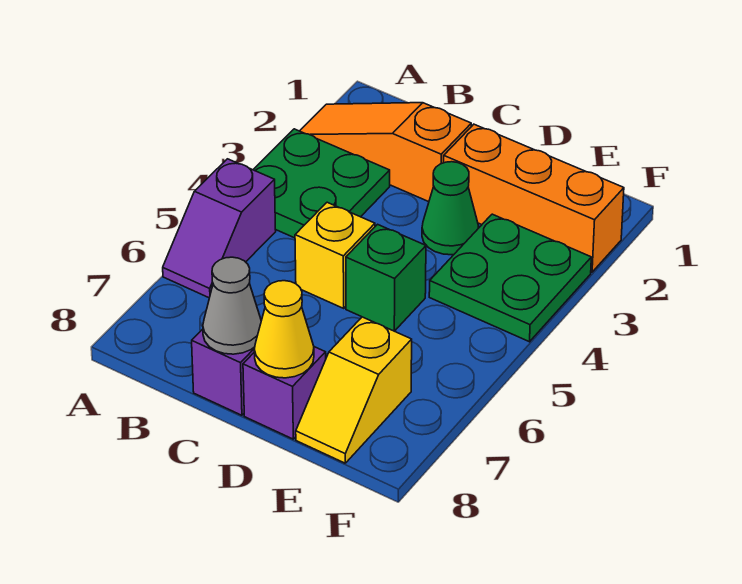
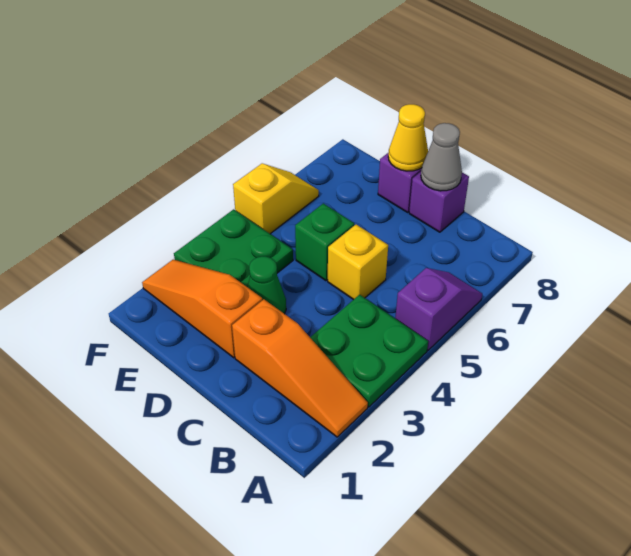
orange brick D2:F2 level 1 -> orange slope D2:F2 level 1 top D
yellow slope E7:E8 level 1 top 7 -> yellow slope F5:F6 level 1 top 5

